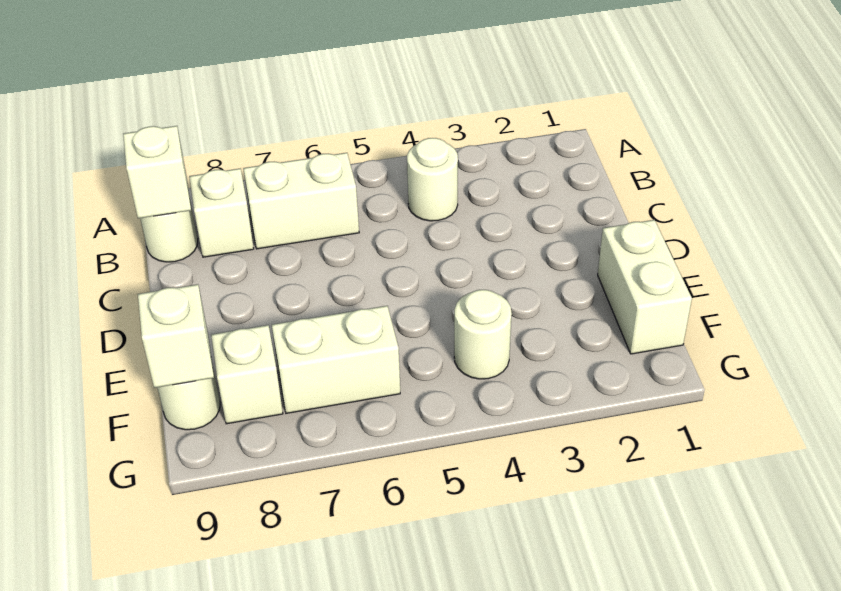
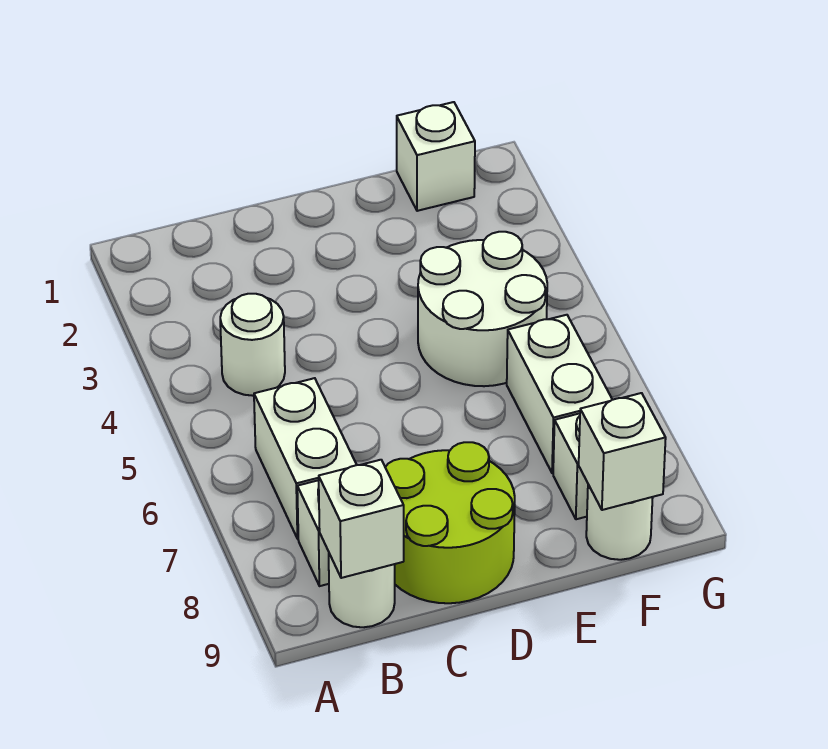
none -> lime round brick C8:D9 level 1
white brick E1:F1 level 1 -> white brick F1 level 1
white round brick F4 level 1 -> white round brick E4:F5 level 1

